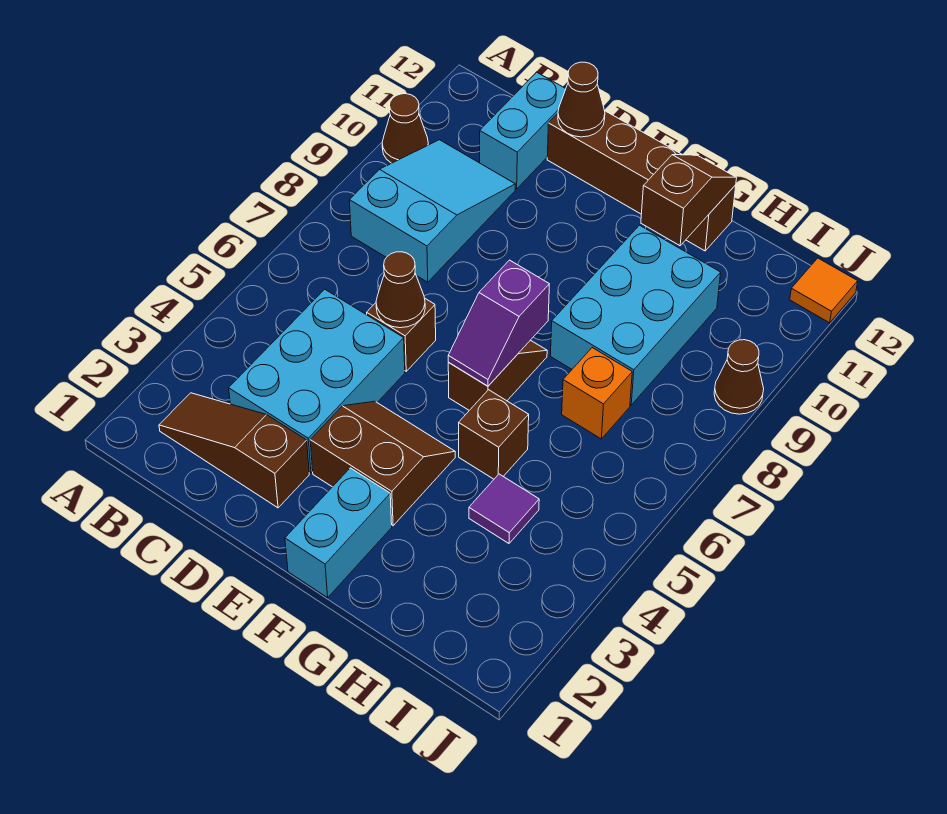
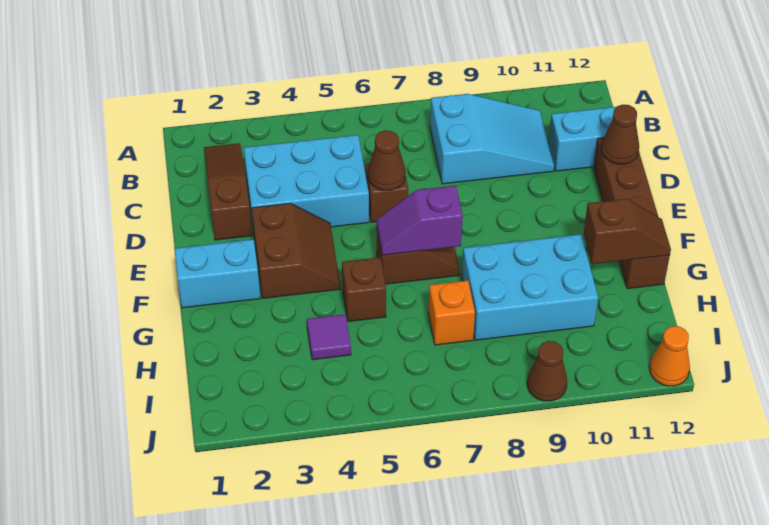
brown cone A10 level 1 -> none
orange tile J12 level 1 -> orange cone J12 level 1

